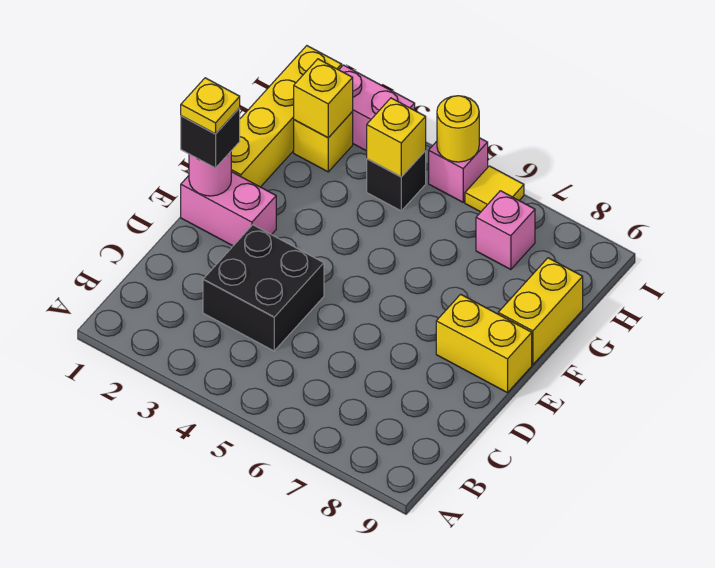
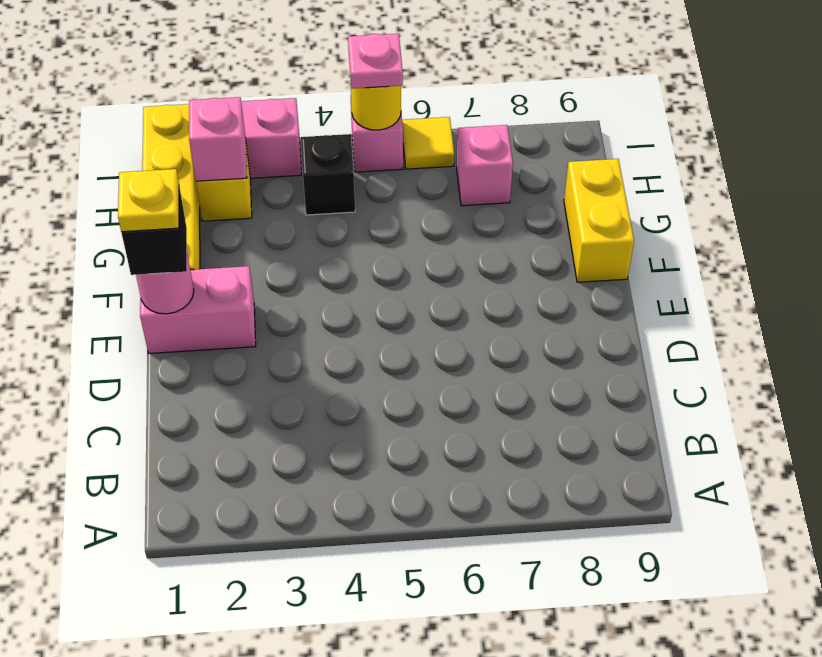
black brick C3:D4 level 1 -> none
yellow brick E8:E9 level 1 -> none
yellow brick H2 level 2 -> pink brick H2 level 2
yellow brick H4 level 2 -> none
none -> pink plate I5 level 3

